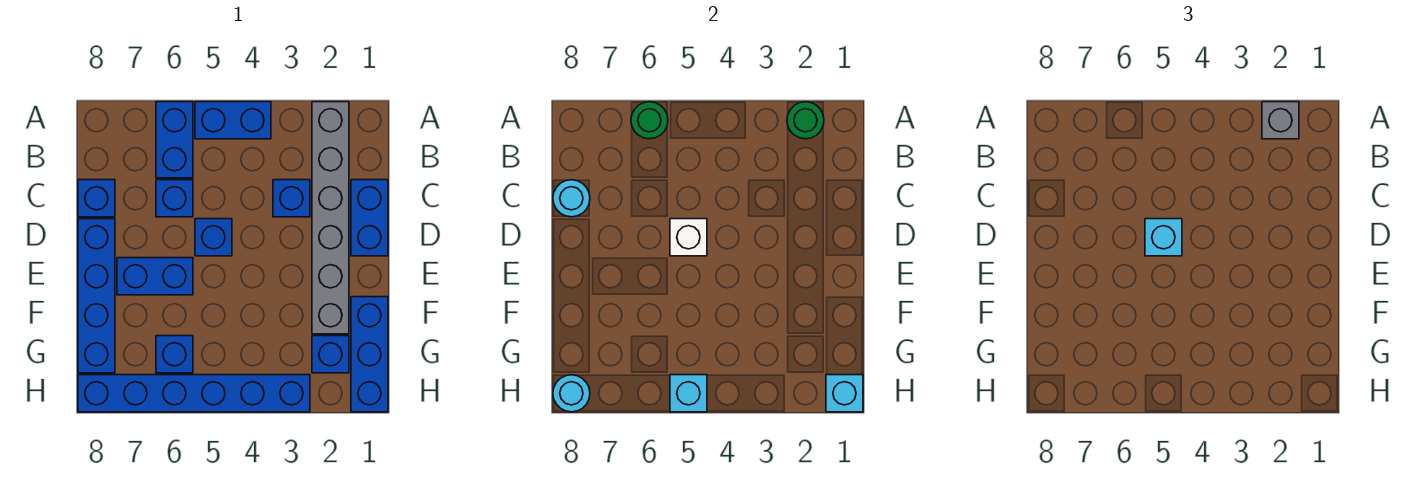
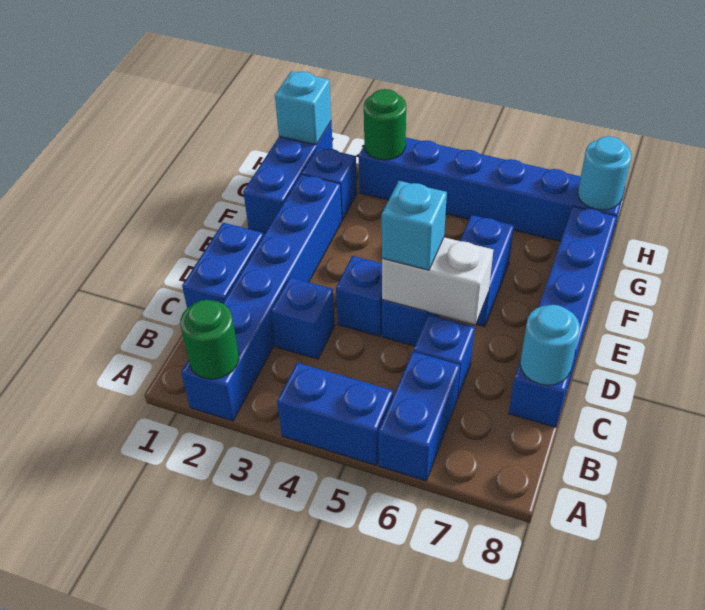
grey brick A2:F2 level 1 -> blue brick A2:F2 level 1
grey brick A2 level 3 -> none
green round brick A6 level 2 -> green round brick H3 level 2
white brick D5 level 2 -> white brick D5:D6 level 2
blue brick E6:E7 level 1 -> blue brick E6:F6 level 1
blue brick G6 level 1 -> blue brick D4 level 1
cyan brick H5 level 2 -> none

